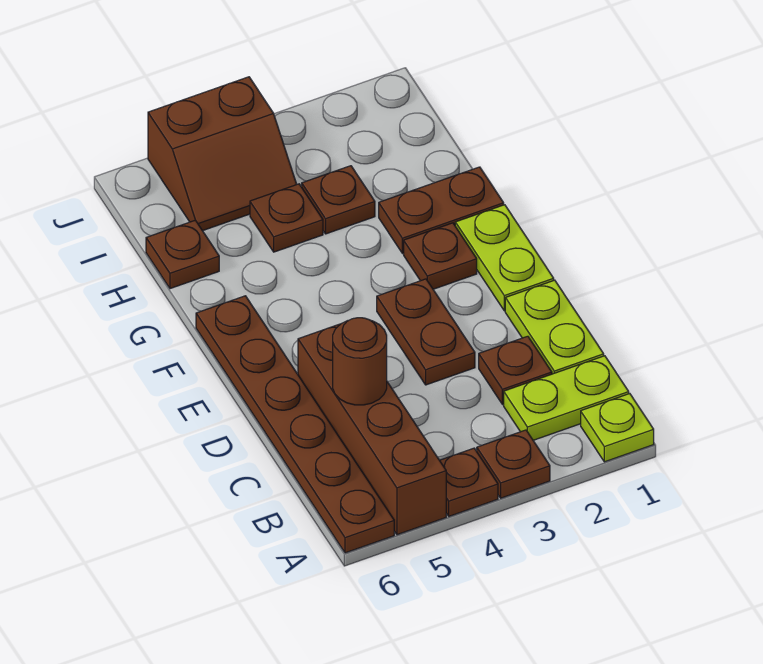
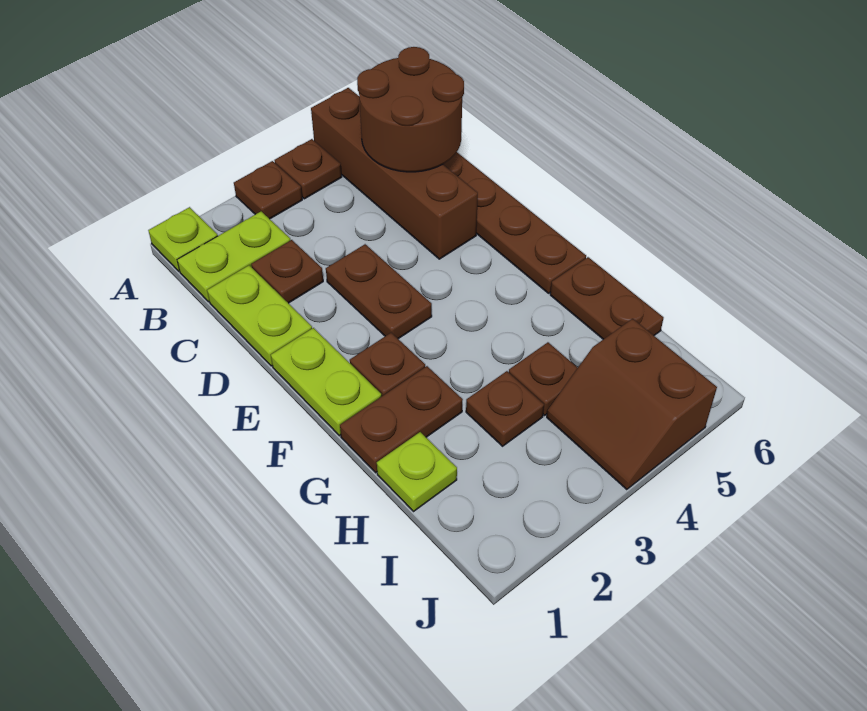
brown round brick C5 level 2 -> brown round brick B5:C6 level 2
none -> lime plate H1 level 1
brown plate H6 level 1 -> brown plate G6:H6 level 1
brown slope I4:J5 level 1 top J -> brown slope I4:J5 level 1 top 5

